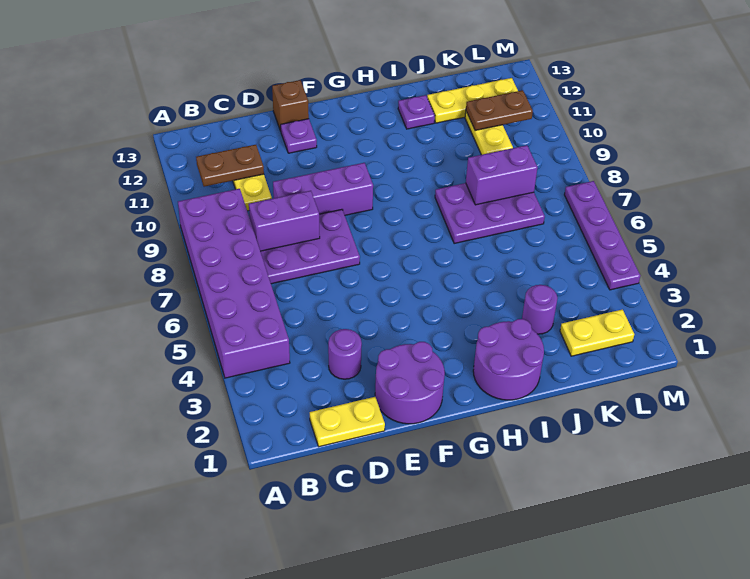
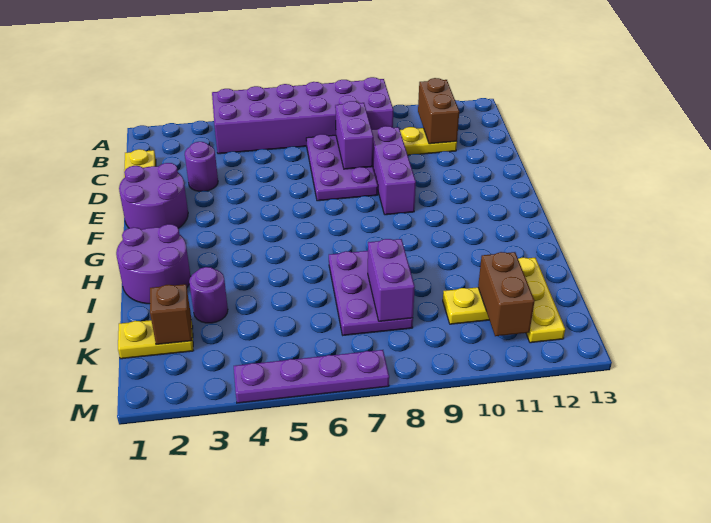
brown plate B11:C11 level 2 -> brown brick B11:C11 level 2
purple plate E12 level 1 -> none
brown brick E13 level 1 -> brown brick K2 level 2
purple plate I12 level 1 -> none
yellow plate K2:L2 level 1 -> yellow plate K1:K2 level 1
brown plate K11:L11 level 2 -> brown brick K11:L11 level 2

